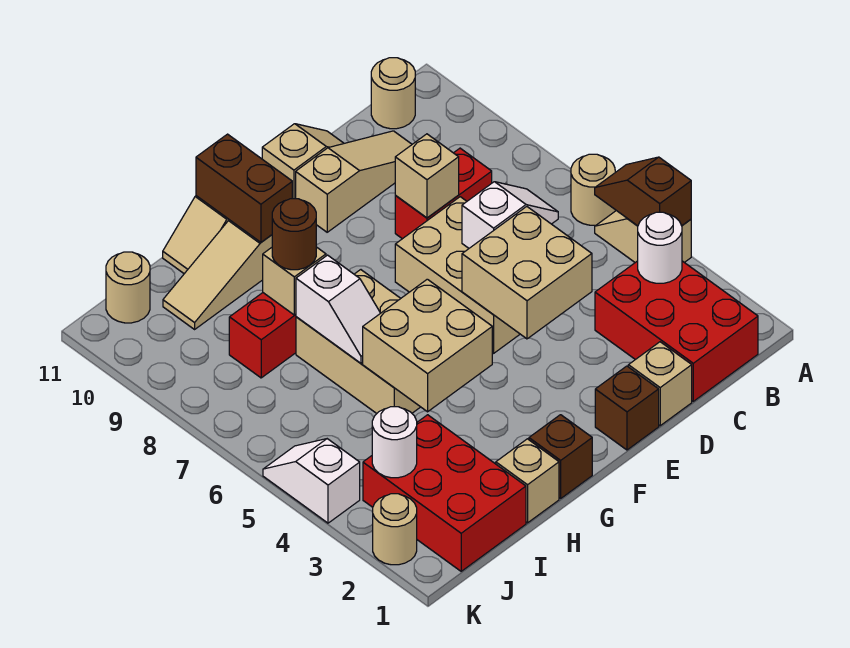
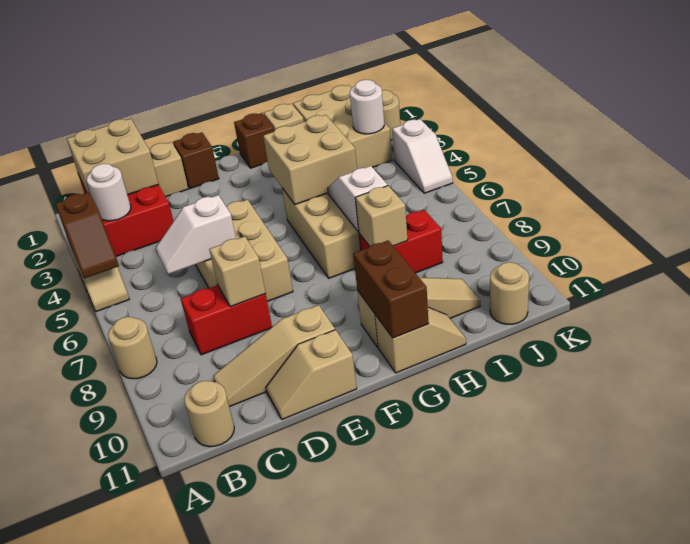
tan round brick A6 level 1 -> tan round brick A8 level 1
tan brick D4:E5 level 2 -> tan brick B1:C2 level 2
brown round brick H8 level 3 -> none
red brick I1:J3 level 1 -> tan brick I1:J3 level 1

